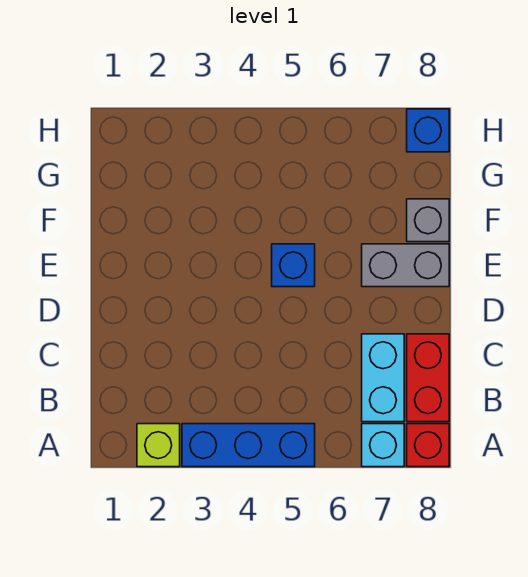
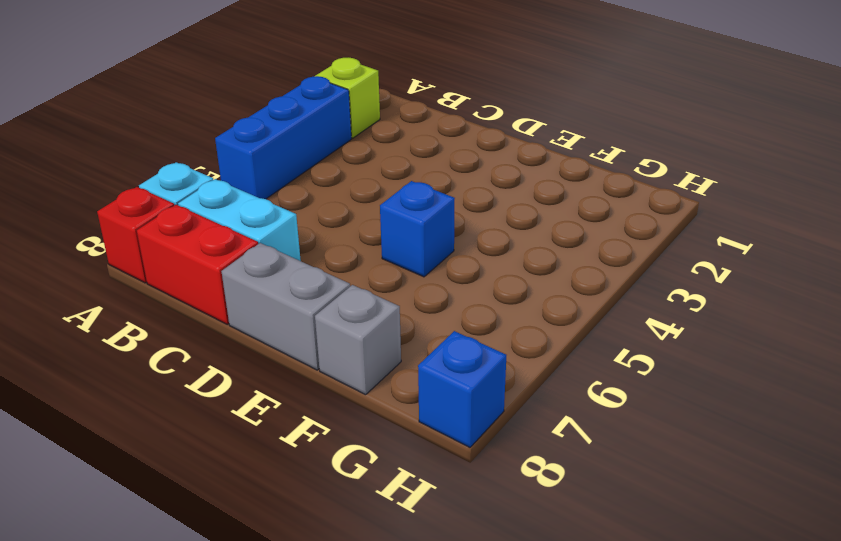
grey brick E7:E8 level 1 -> grey brick D8:E8 level 1

